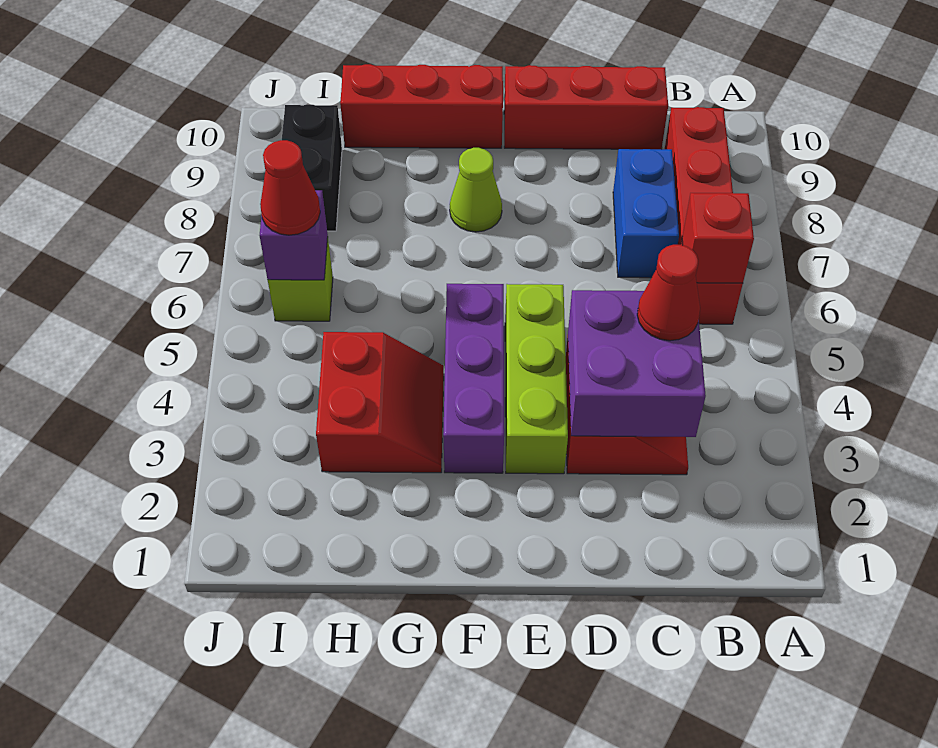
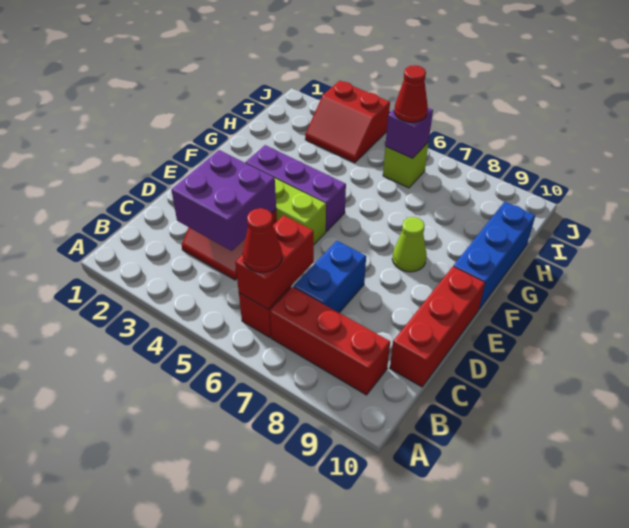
red brick B6 level 2 -> red brick B6:C6 level 2
red cone C4 level 3 -> red cone B6 level 3
blue brick C7:C8 level 1 -> blue brick C7:D7 level 1
red brick F10:H10 level 1 -> blue brick F10:H10 level 1
red slope G3:H4 level 1 top H -> red slope I3:J4 level 1 top J
black brick I8:I9 level 1 -> none

